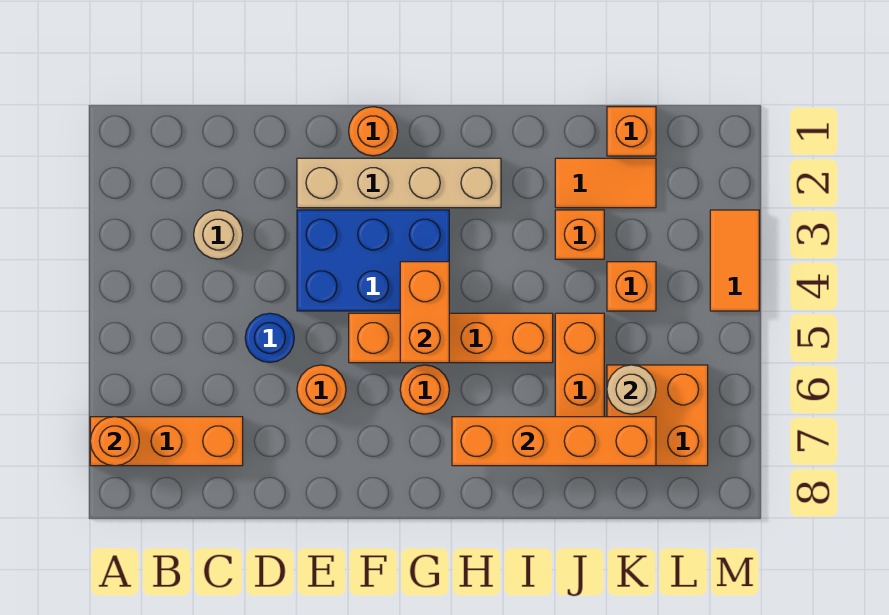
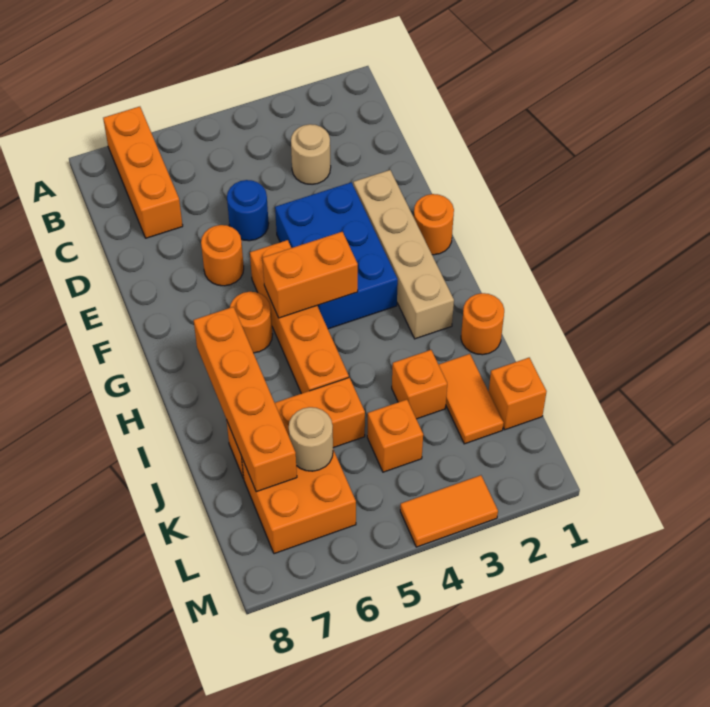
orange round brick A7 level 2 -> orange round brick I1 level 1

